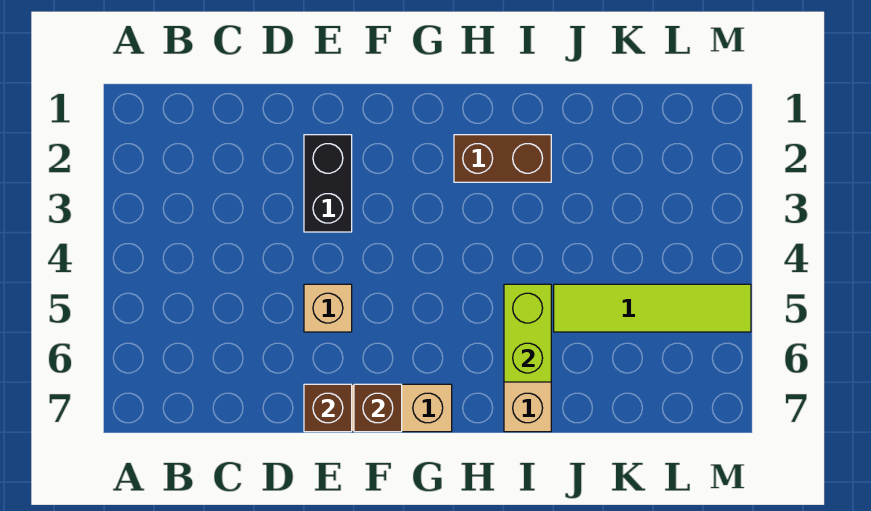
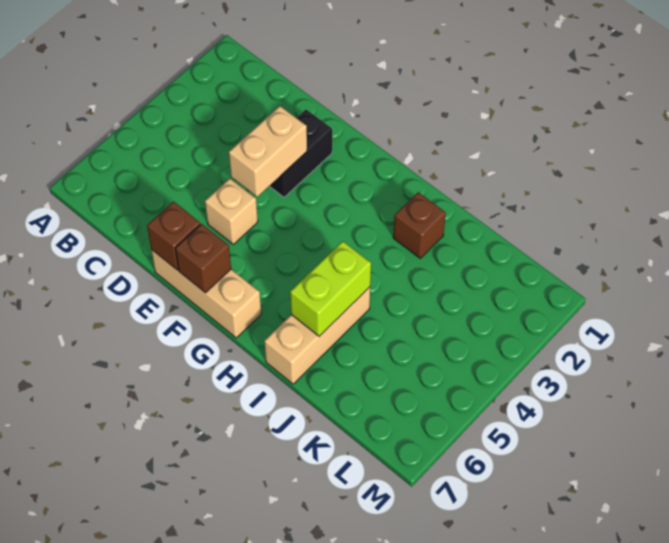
none -> tan brick E3:E4 level 2
brown brick H2:I2 level 1 -> brown brick I2 level 1
lime tile J5:M5 level 1 -> none

